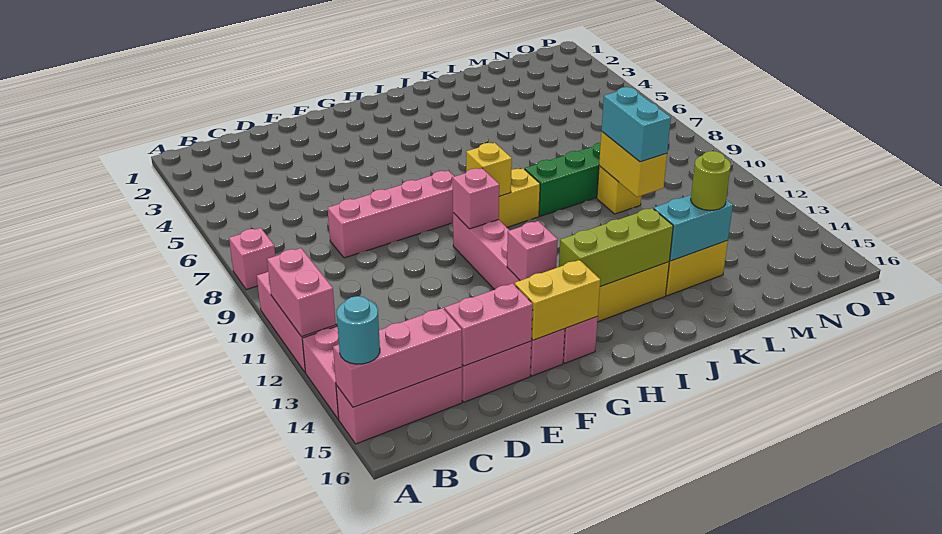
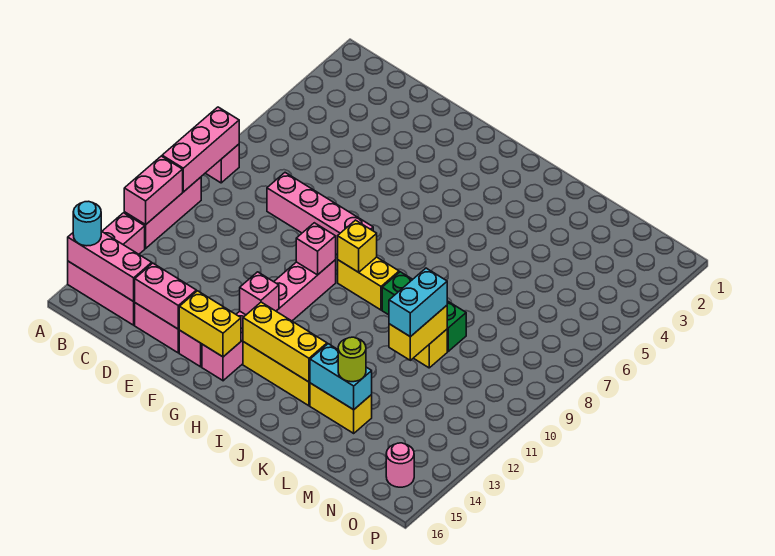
none -> pink brick A8:A10 level 2
lime brick H14:J14 level 2 -> yellow brick H14:J14 level 2
none -> pink round brick O15 level 1

